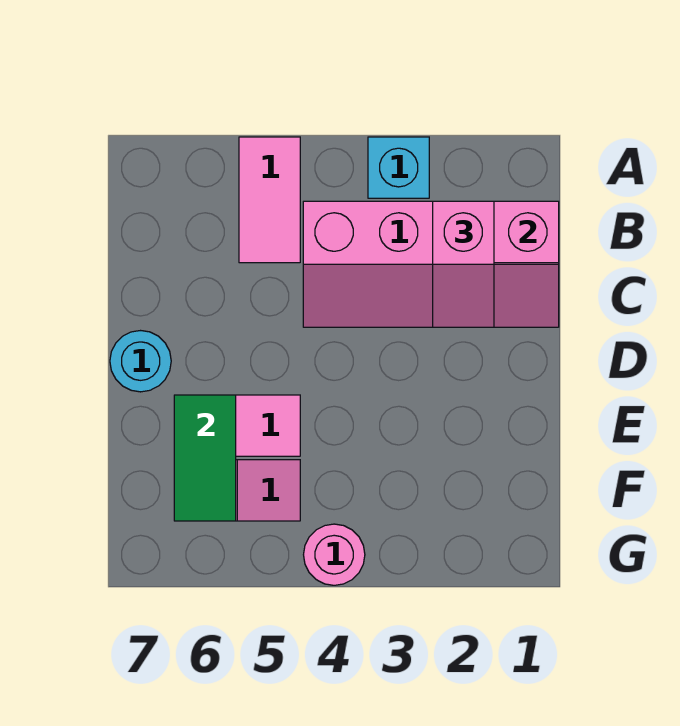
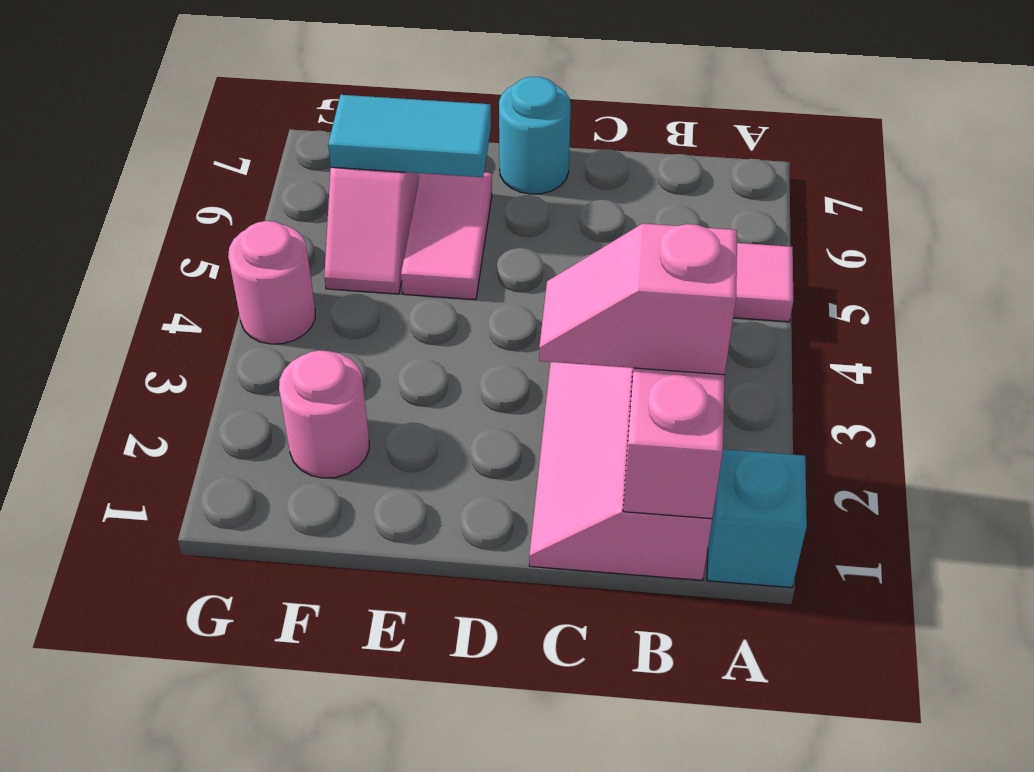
cyan brick A3 level 1 -> cyan brick A1 level 1
green tile E6:F6 level 2 -> cyan tile E6:F6 level 2
none -> pink round brick F2 level 1

